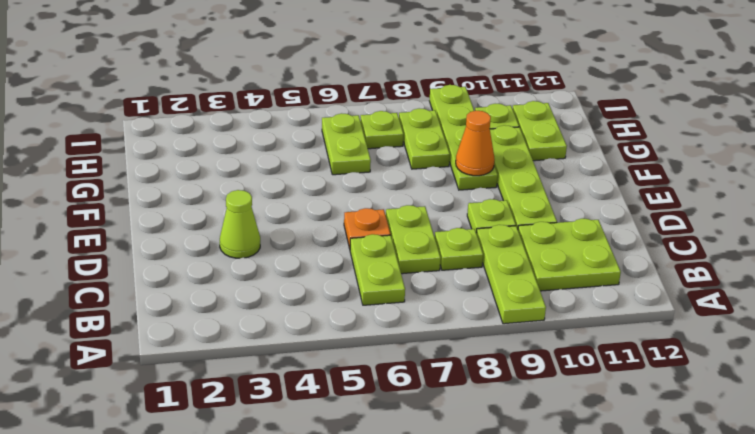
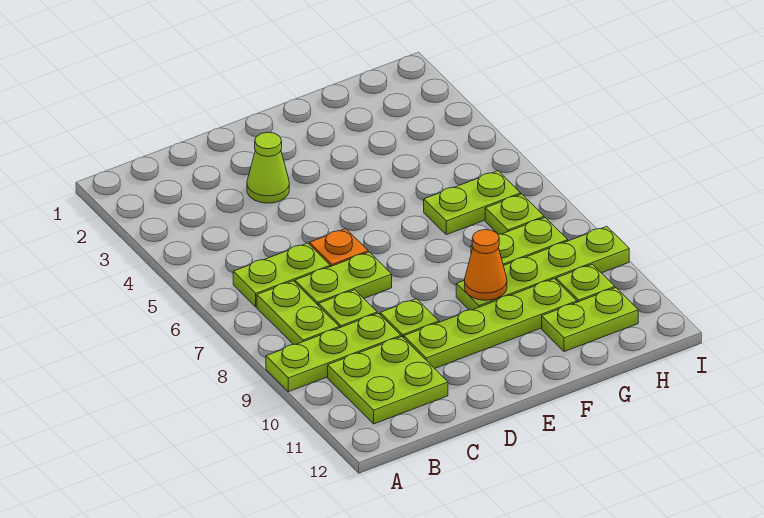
none -> lime plate B7:B8 level 1

